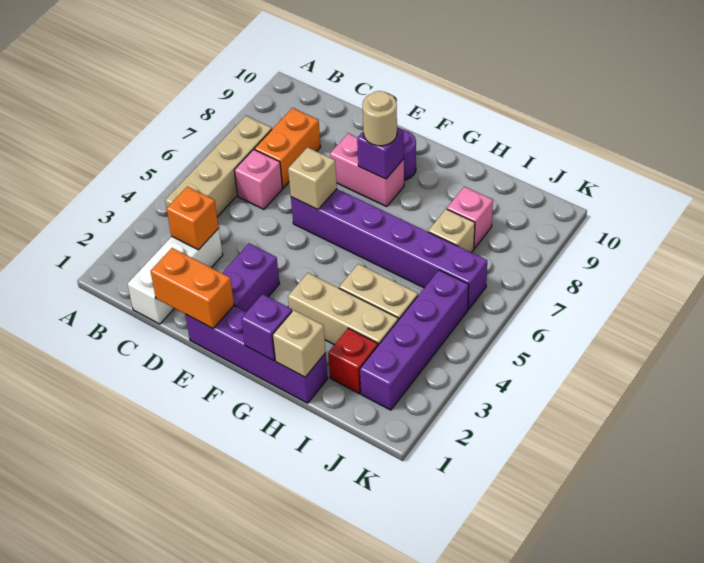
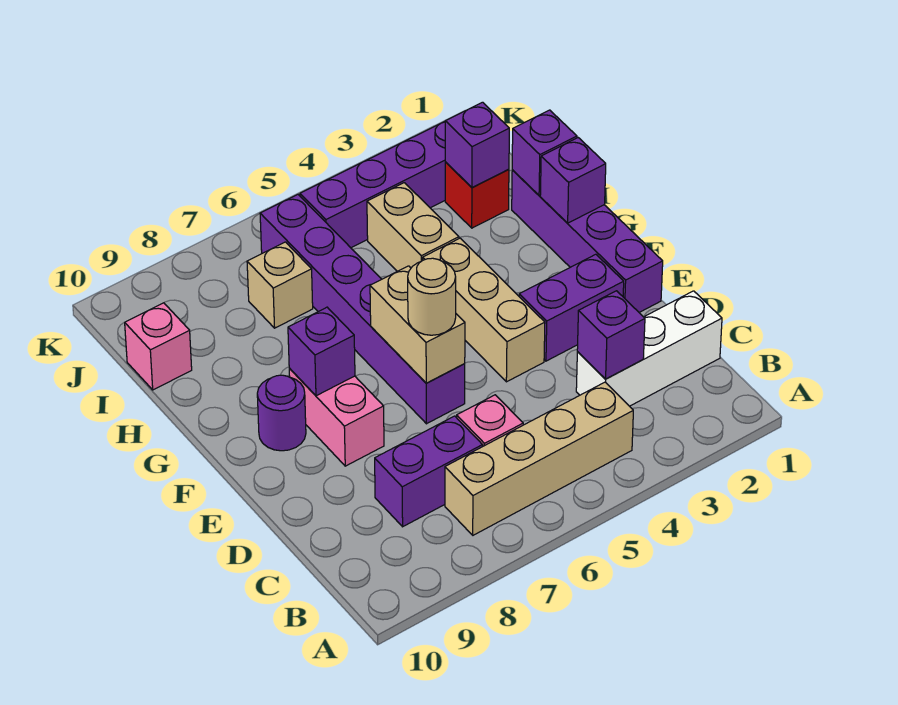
orange brick C3 level 2 -> purple brick C3 level 2
orange brick C7:C8 level 1 -> purple brick C7:C8 level 1
orange brick D1:E1 level 2 -> none
tan brick E6 level 2 -> tan brick E6:F6 level 2
tan round brick F8 level 3 -> tan round brick E6 level 3
tan brick G3:I3 level 1 -> tan brick E4:G4 level 1
tan brick H1 level 2 -> purple brick H1 level 2
none -> purple brick I2 level 2
pink brick I8 level 1 -> pink brick I10 level 1

